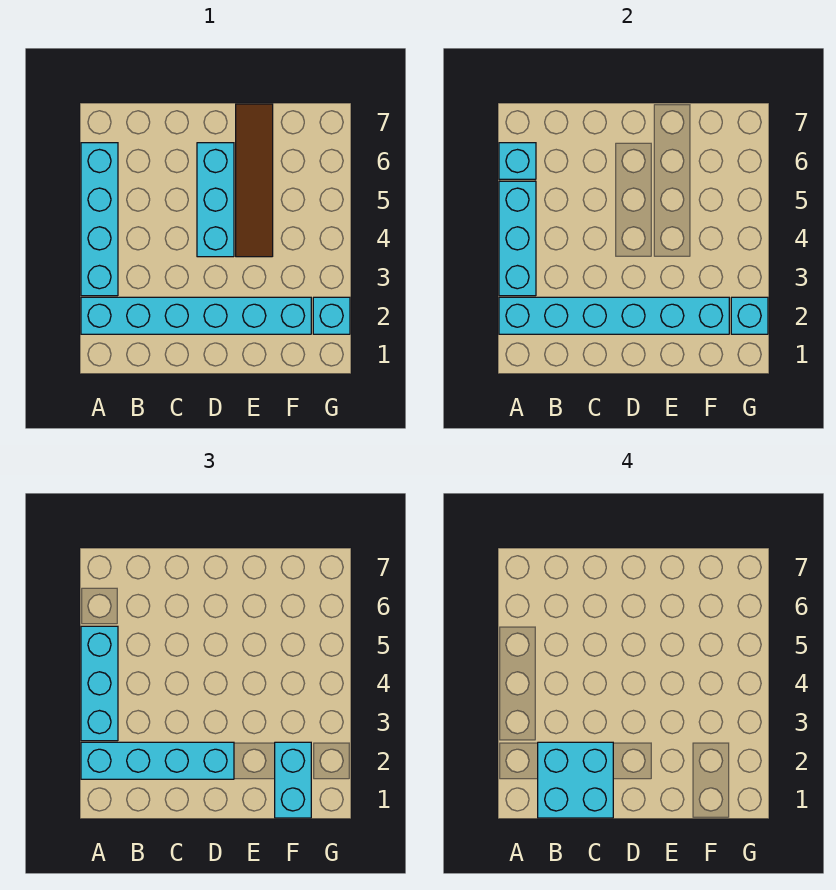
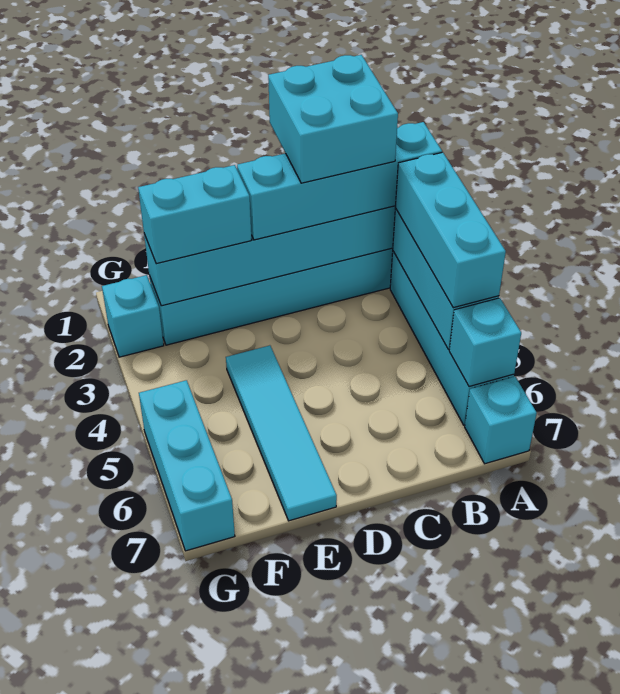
cyan brick D4:D6 level 1 -> cyan brick G5:G7 level 1
brown tile E4:E7 level 1 -> cyan tile E4:E7 level 1
cyan brick F1:F2 level 3 -> cyan brick E2:F2 level 3
cyan brick G2 level 2 -> cyan brick A7 level 1

